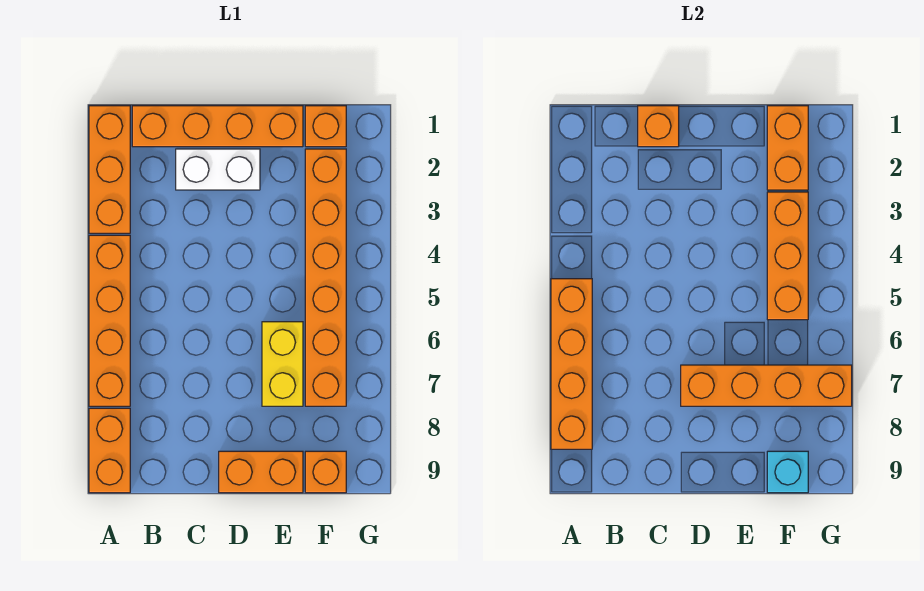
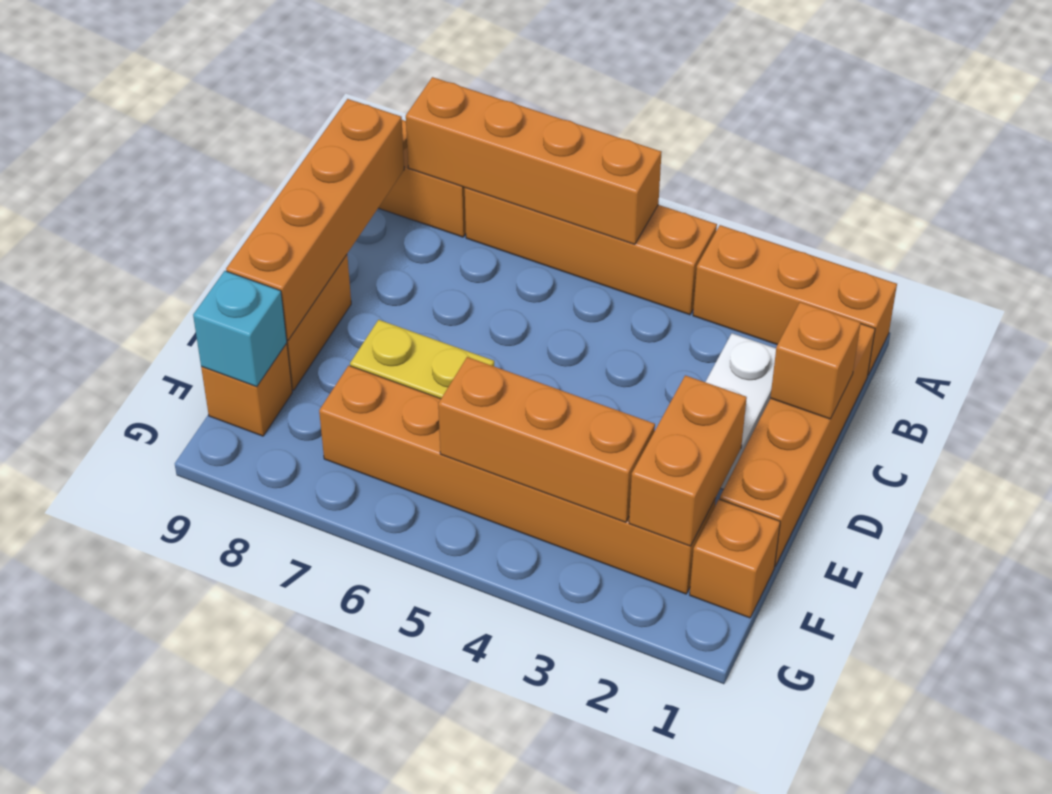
orange brick D7:G7 level 2 -> orange brick B9:E9 level 2
orange brick F1:F2 level 2 -> orange brick E2:F2 level 2

